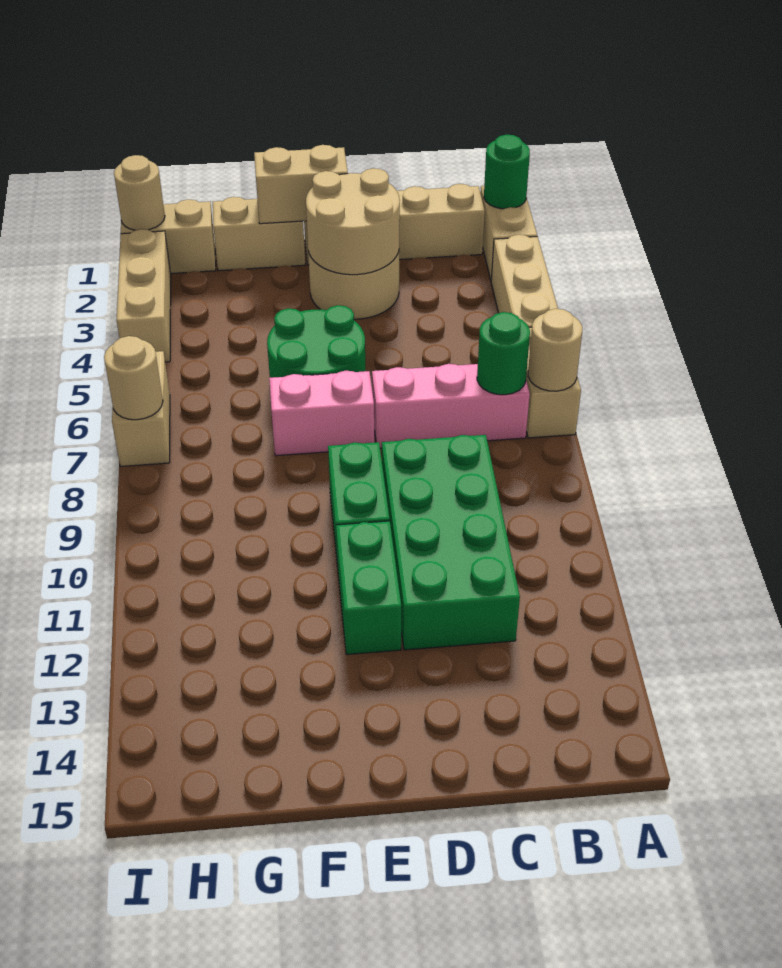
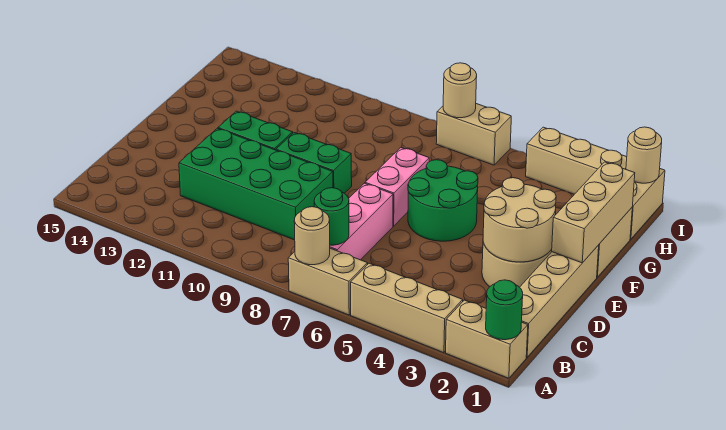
tan brick E1:F1 level 2 -> tan brick E1:G1 level 2

